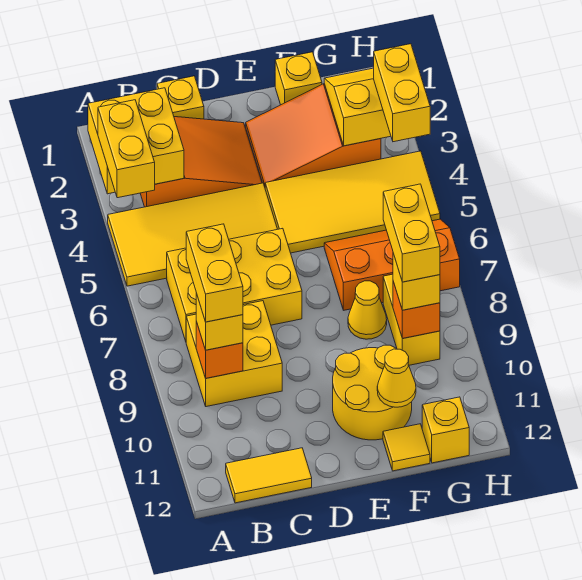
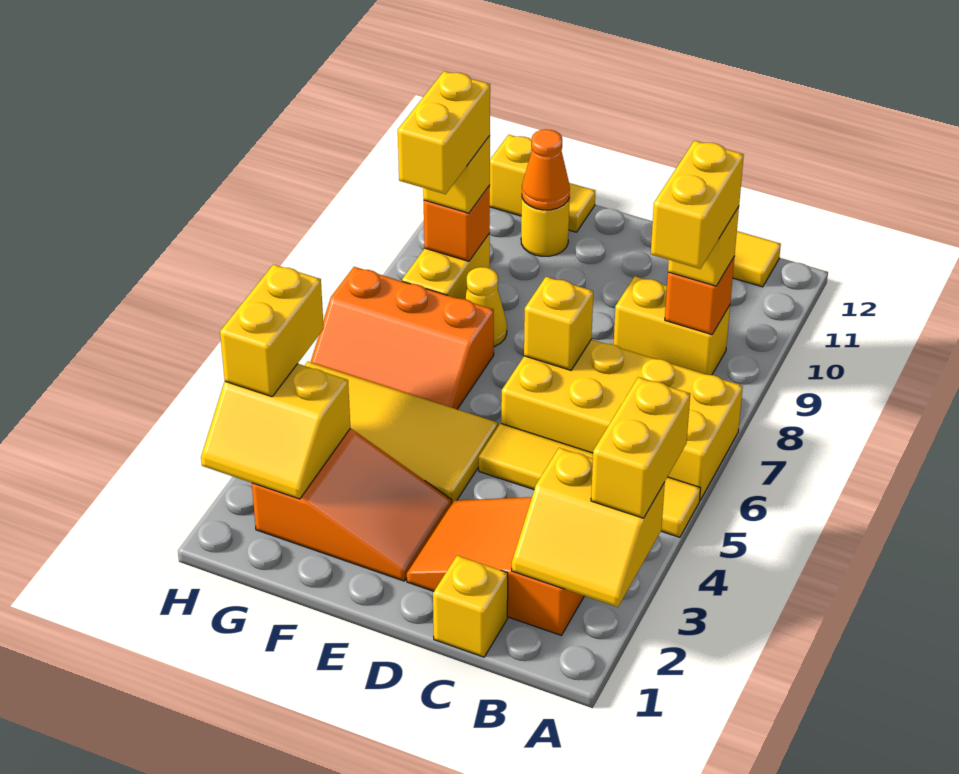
yellow brick A2:B3 level 2 -> yellow slope A2:B3 level 2 top 3
yellow tile A4:D5 level 1 -> yellow tile A5:D5 level 1
yellow brick B6:D7 level 1 -> yellow brick A6:D7 level 1
yellow brick B8:C9 level 1 -> yellow brick B9:C9 level 1
yellow round brick E10:F11 level 1 -> yellow round brick F11 level 1
yellow brick F1 level 1 -> yellow brick D7 level 2
yellow cone F11 level 2 -> orange cone F11 level 2

